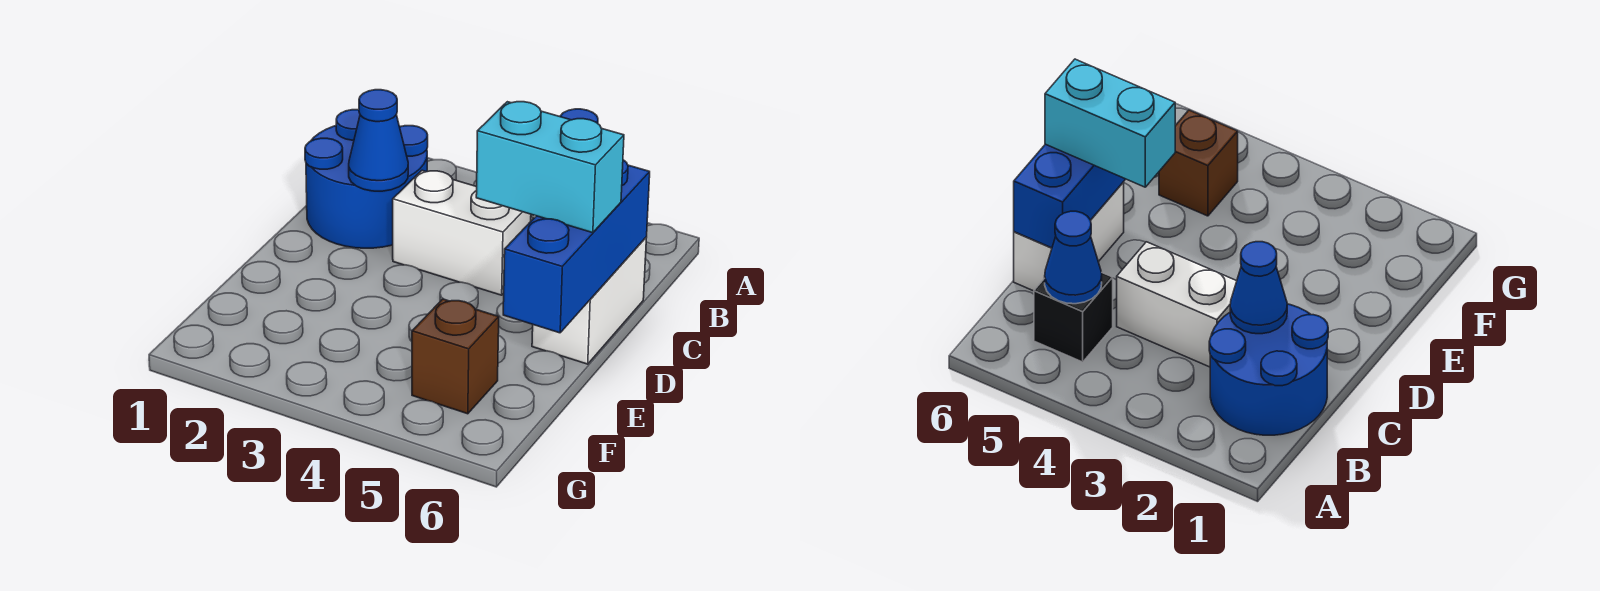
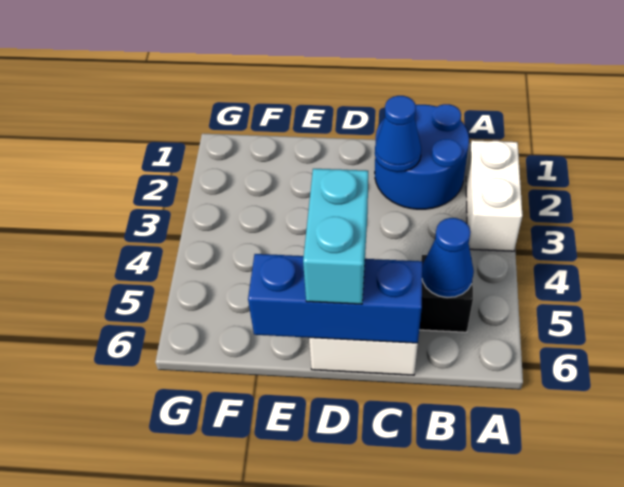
white brick C3:C4 level 1 -> white brick A2:A3 level 1
brown brick F5 level 1 -> none

